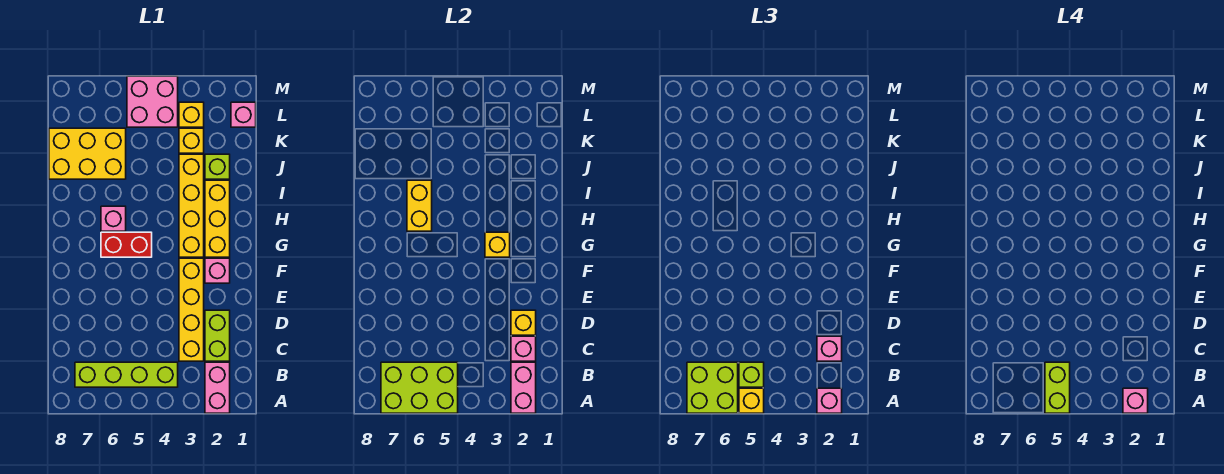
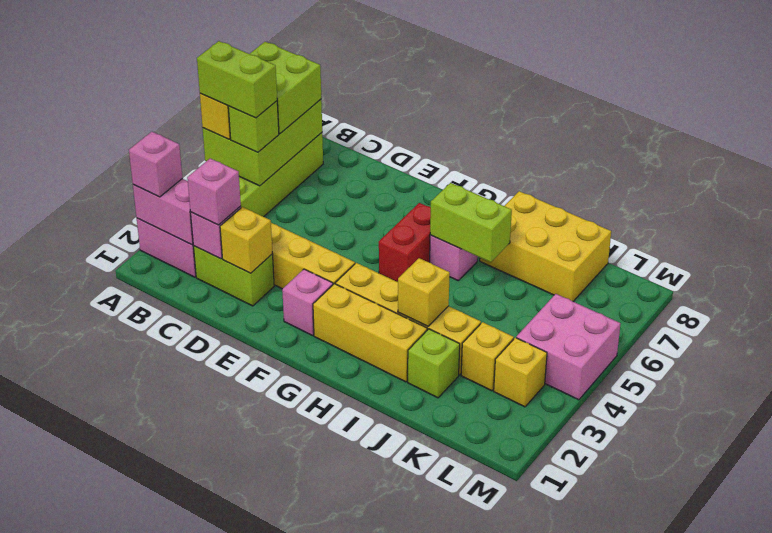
pink brick A2 level 4 -> none
yellow brick G3 level 2 -> yellow brick I3 level 2
yellow brick H6:I6 level 2 -> lime brick H6:I6 level 2
yellow brick J6:K8 level 1 -> yellow brick I7:K8 level 1
pink brick L1 level 1 -> none

